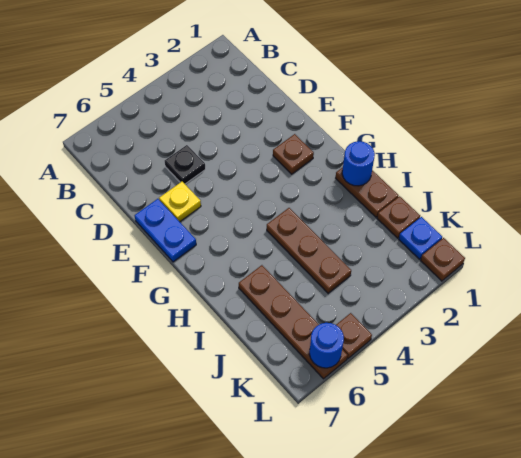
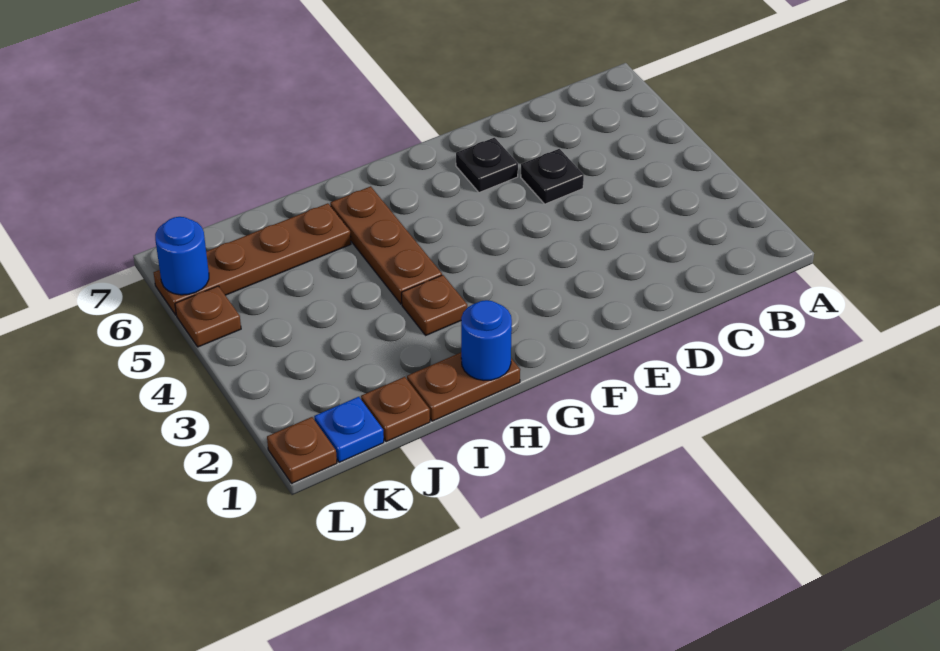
yellow plate E6 level 1 -> black plate E6 level 1
blue plate E7:F7 level 1 -> none
brown plate F2 level 1 -> brown plate H3 level 1
brown plate H4:J4 level 1 -> brown plate H4:H6 level 1

